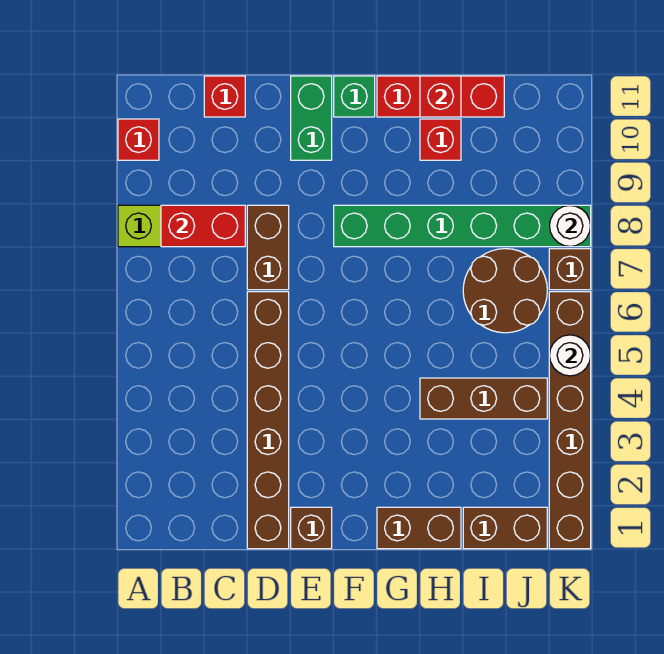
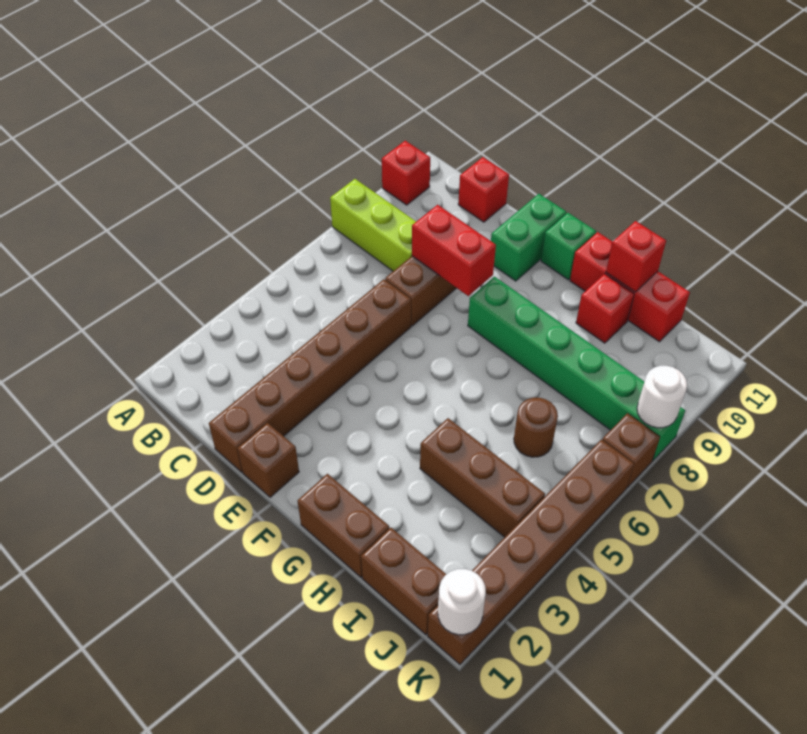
red brick B8:C8 level 2 -> red brick D8:E8 level 2
brown round brick I6:J7 level 1 -> brown round brick I6 level 1
white round brick K5 level 2 -> white round brick K1 level 2

